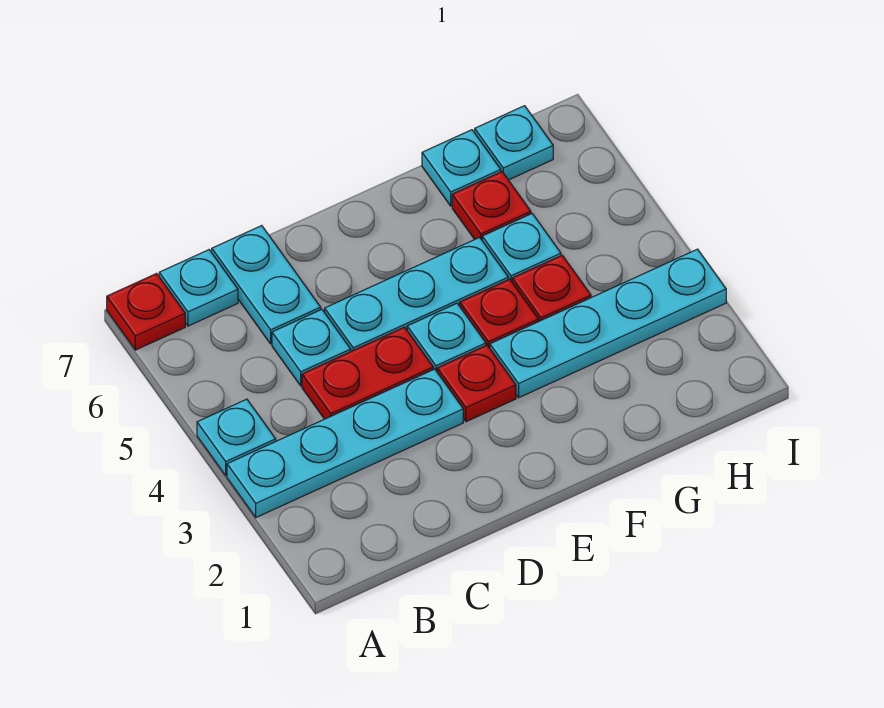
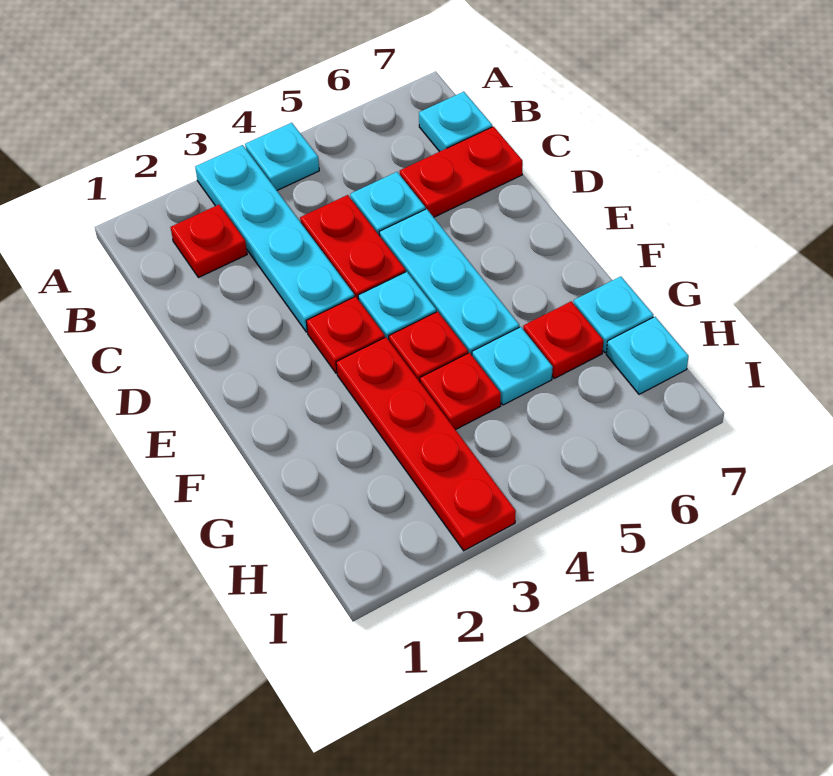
red plate A7 level 1 -> red plate B2 level 1
cyan plate C6:C7 level 1 -> red plate C6:C7 level 1
cyan plate F3:I3 level 1 -> red plate F3:I3 level 1

